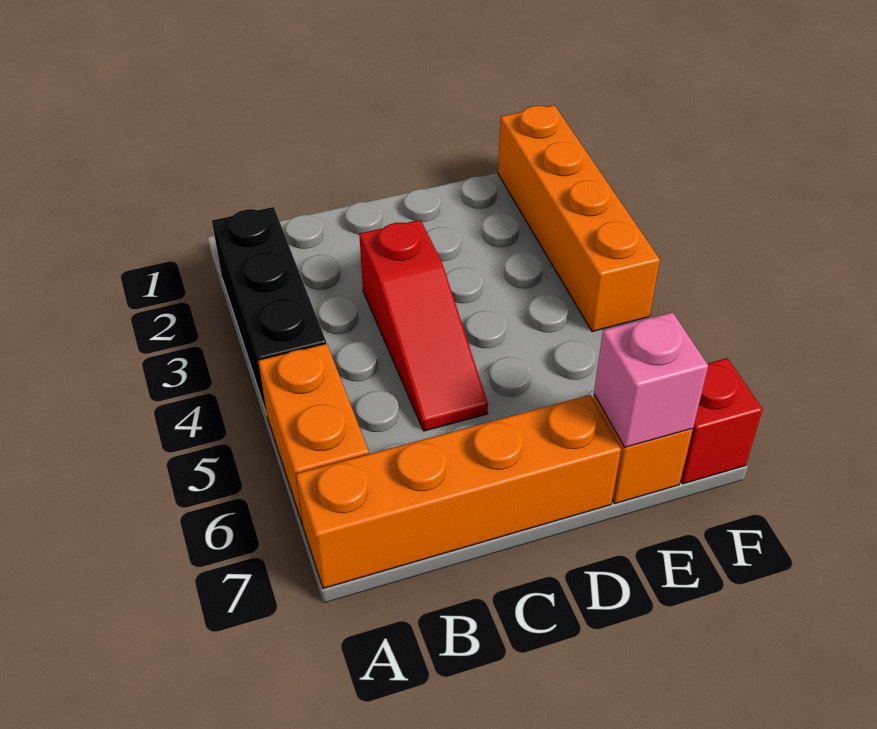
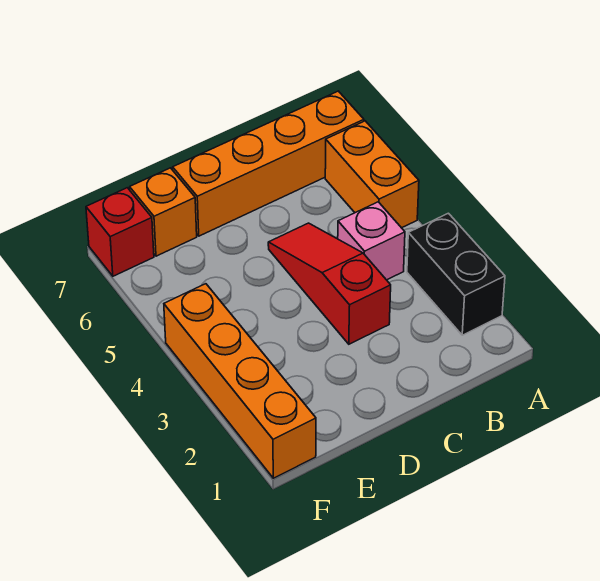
black brick A2:A4 level 1 -> black brick A2:A3 level 1
pink brick E7 level 2 -> pink brick B4 level 1

